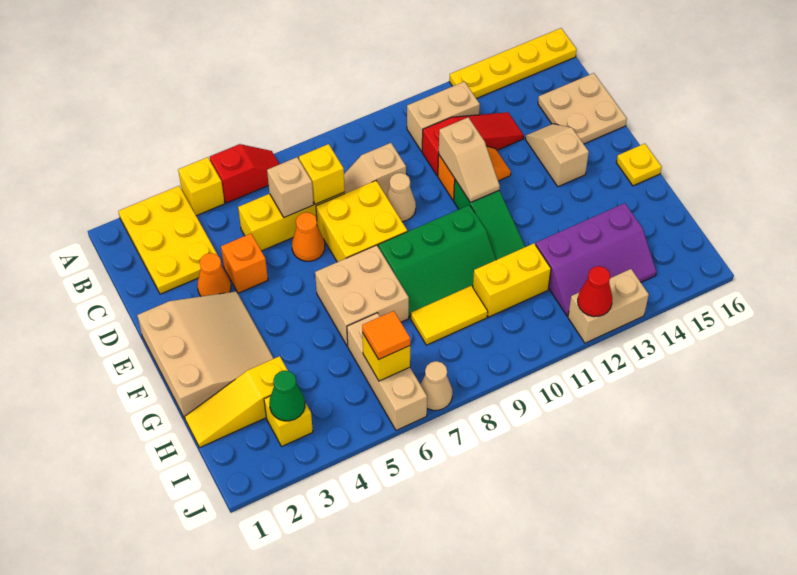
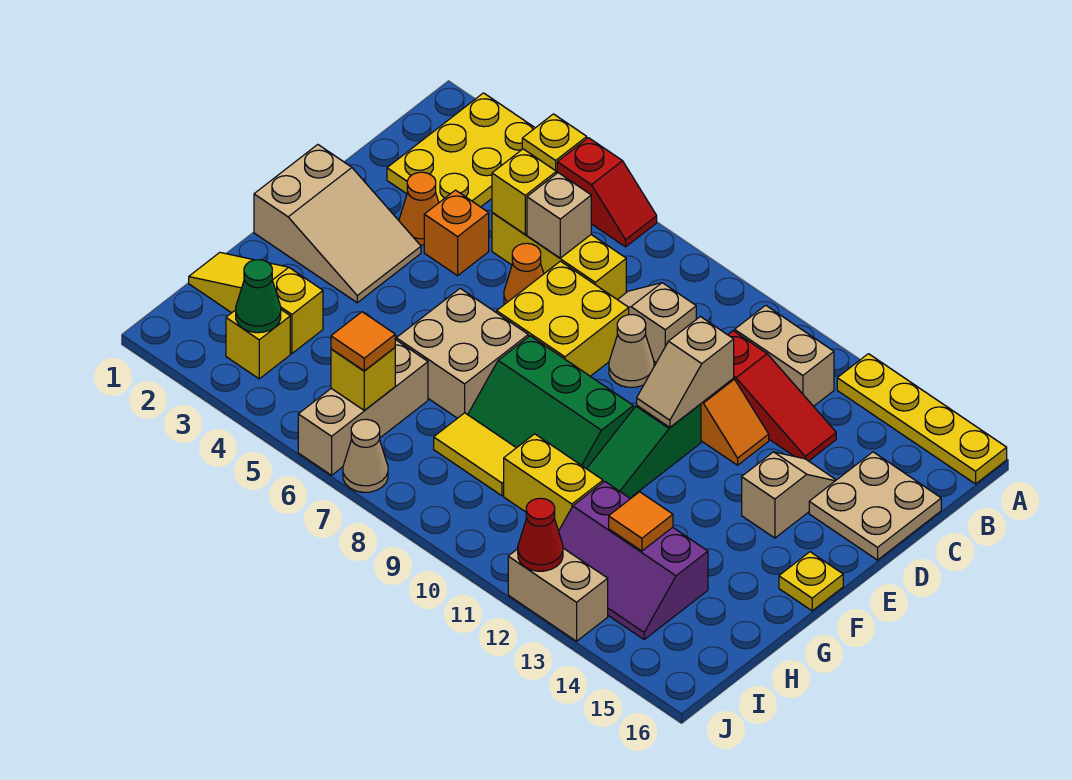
yellow brick C7 level 2 -> yellow brick C5 level 2
tan slope E1:G3 level 1 top 1 -> tan slope E1:F3 level 1 top 1
none -> orange tile H13 level 2

